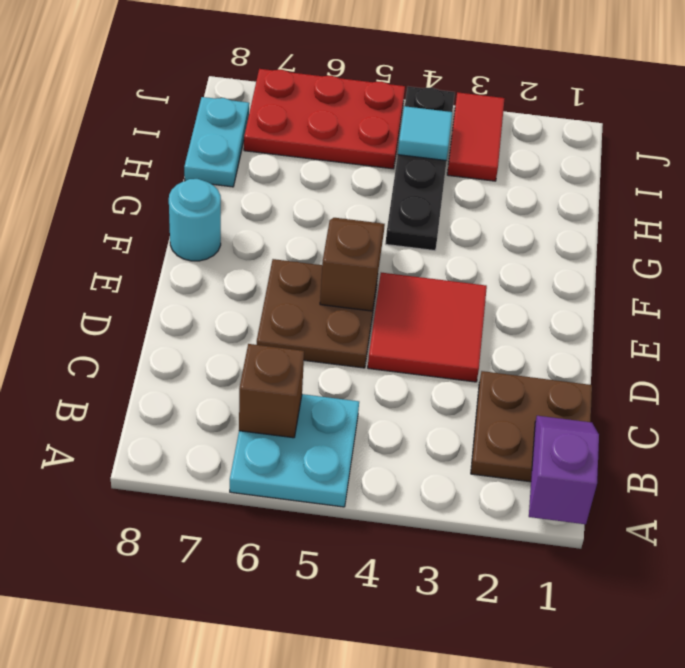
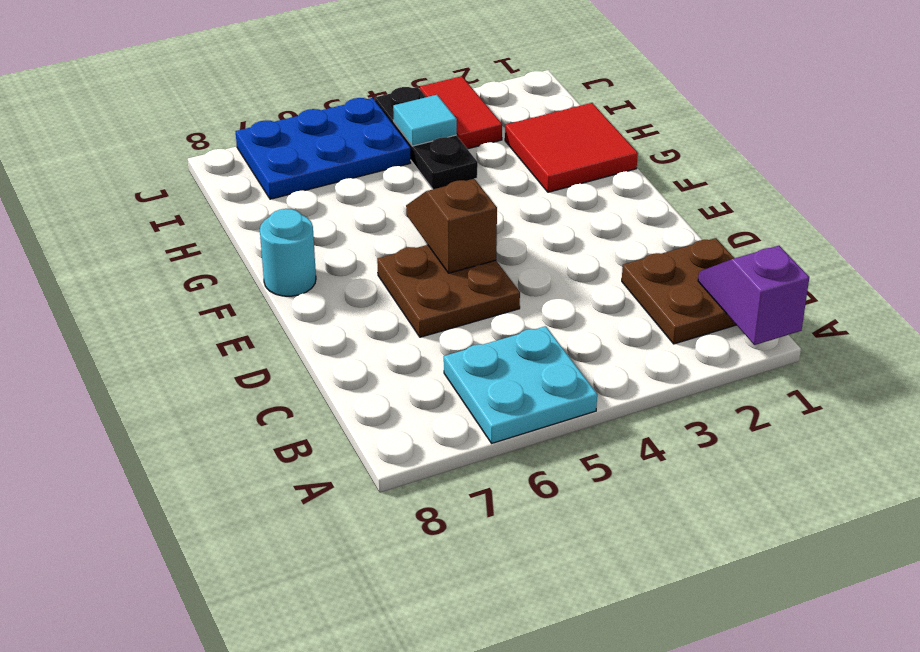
brown brick B6 level 2 -> none
red tile D3:E4 level 1 -> red tile G1:H2 level 1
black plate G4:J4 level 1 -> black plate H4:J4 level 1
cyan plate H8:I8 level 1 -> none
red plate I5:J7 level 1 -> blue plate I5:J7 level 1

